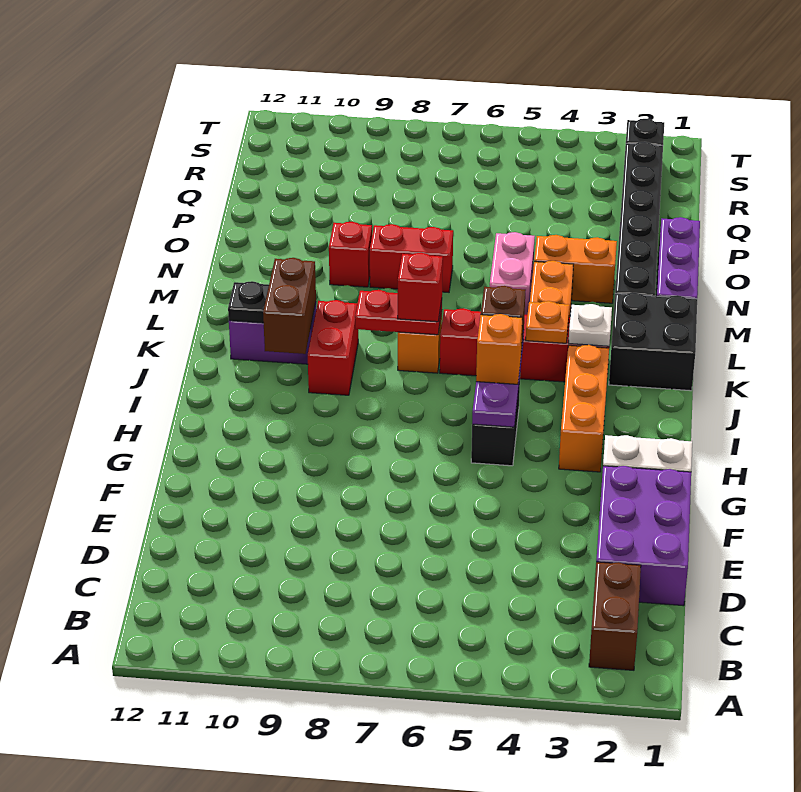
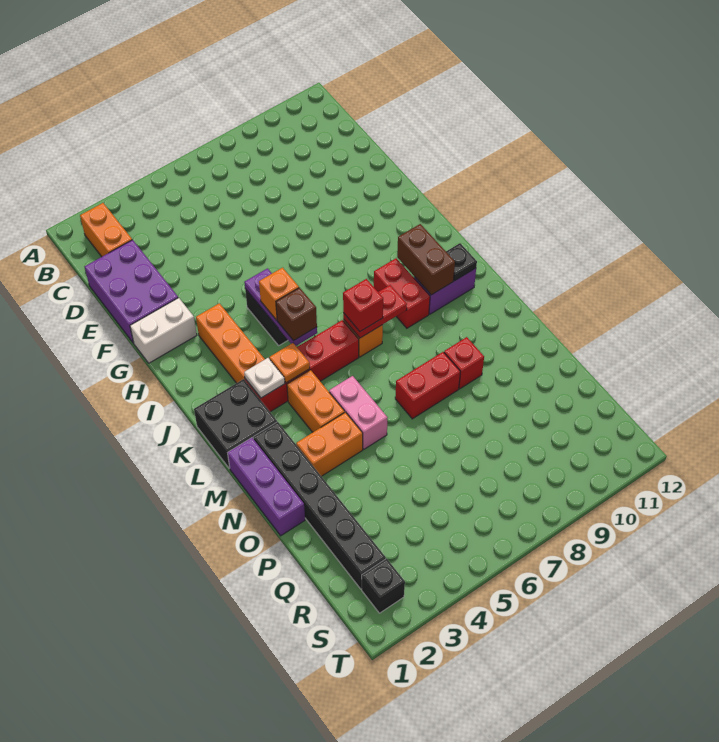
brown brick B2:C2 level 1 -> orange brick B2:C2 level 1

